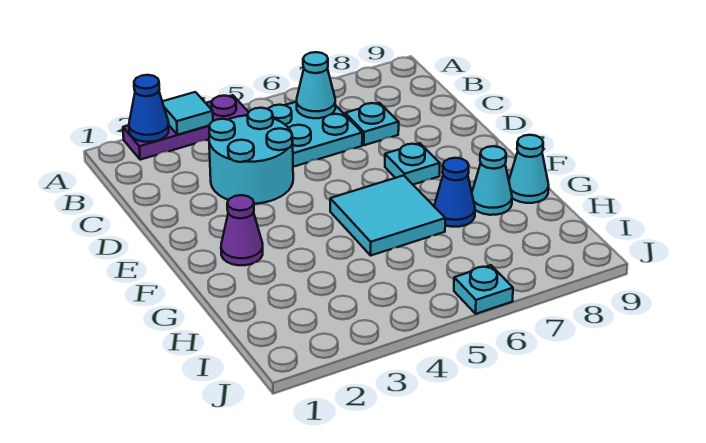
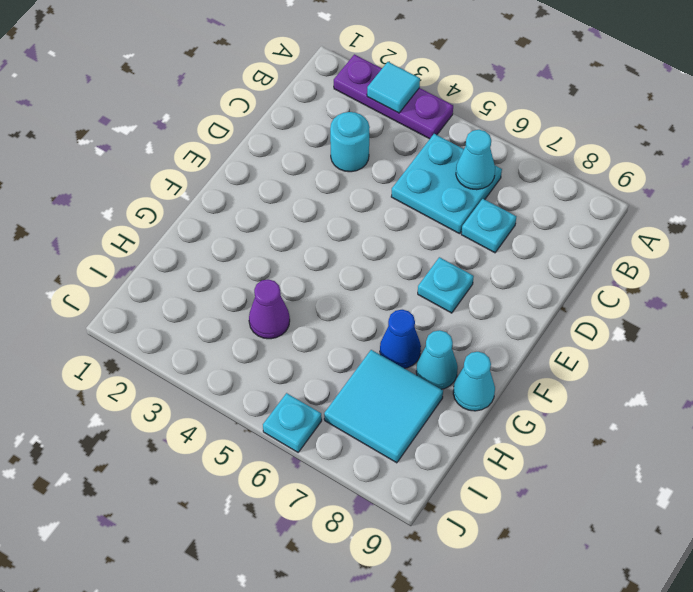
blue cone A2 level 2 -> none
cyan round brick C3:D4 level 1 -> cyan round brick C3 level 1
purple cone F2 level 1 -> purple cone H4 level 1
cyan tile F5:G6 level 1 -> cyan tile H7:I8 level 1

